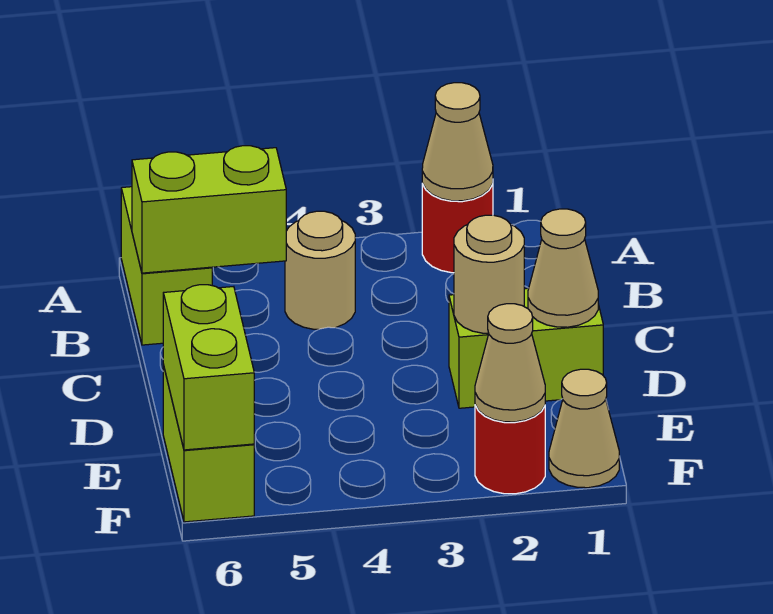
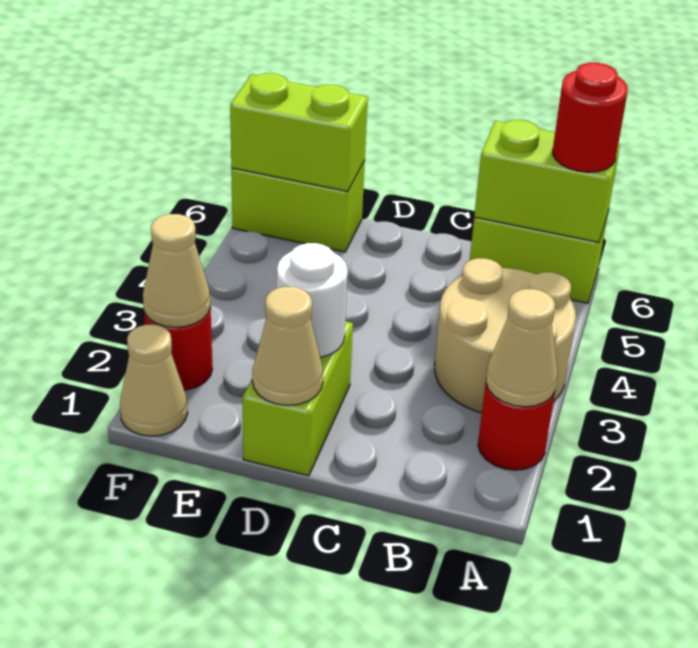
none -> red round brick A6 level 3
tan round brick B4 level 1 -> tan round brick A3:B4 level 1
lime brick B5:B6 level 2 -> lime brick A6:B6 level 2
tan round brick D2 level 2 -> white round brick D2 level 2

